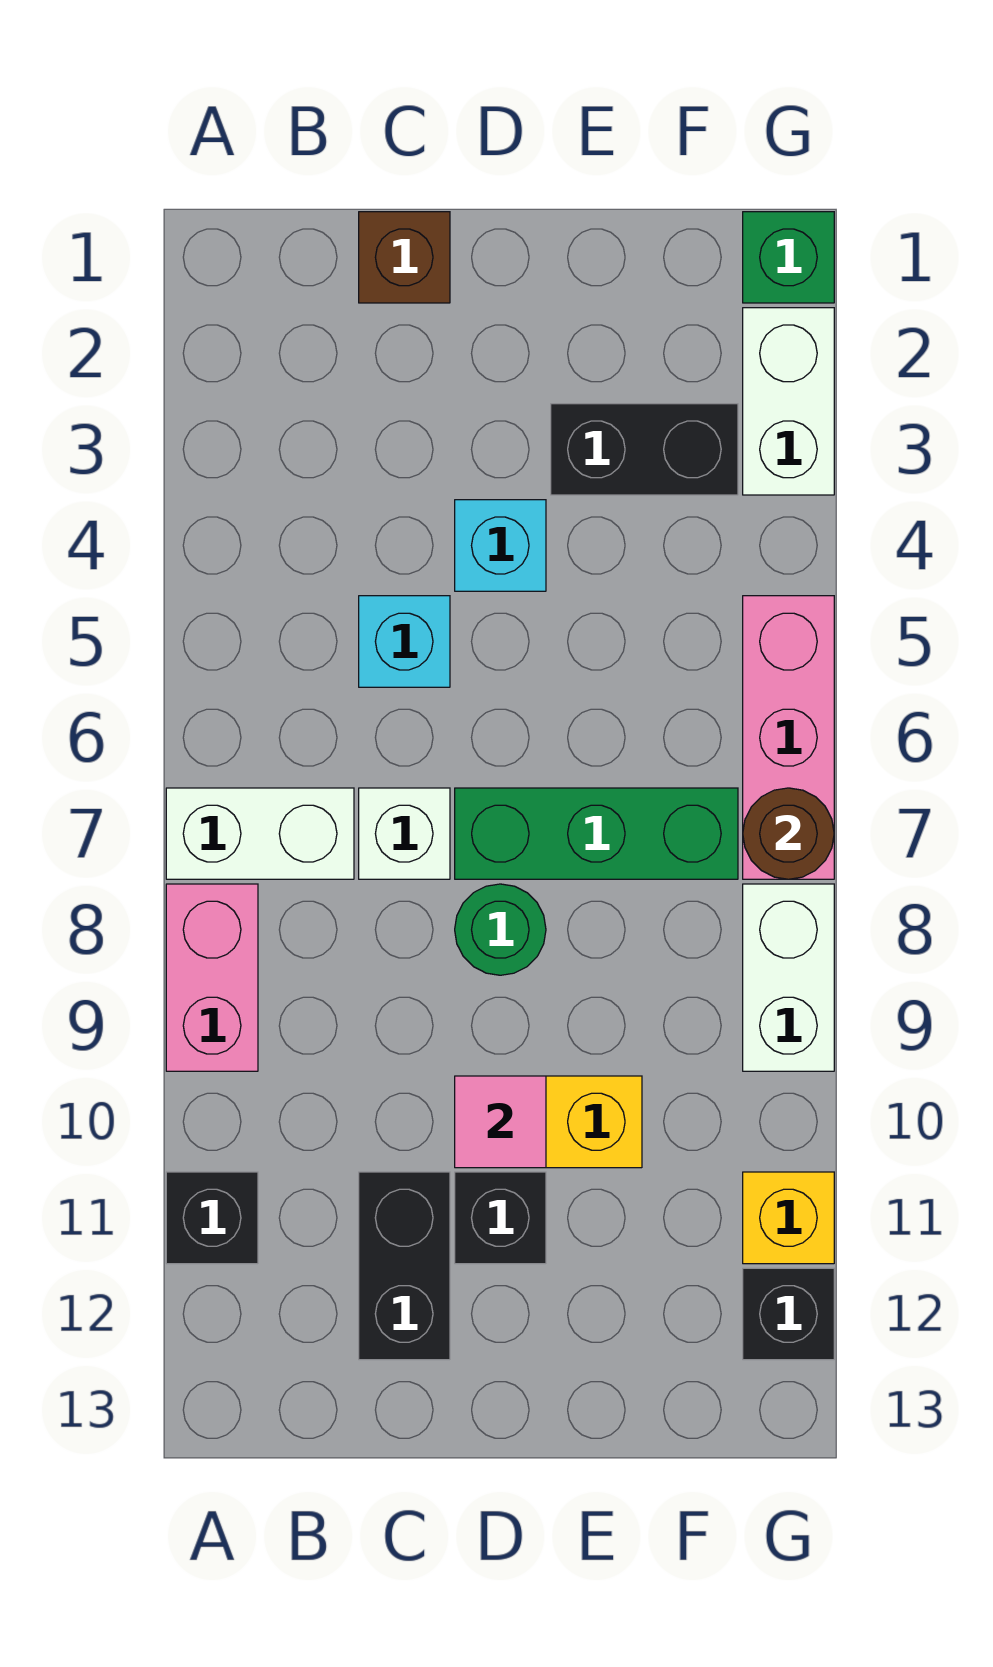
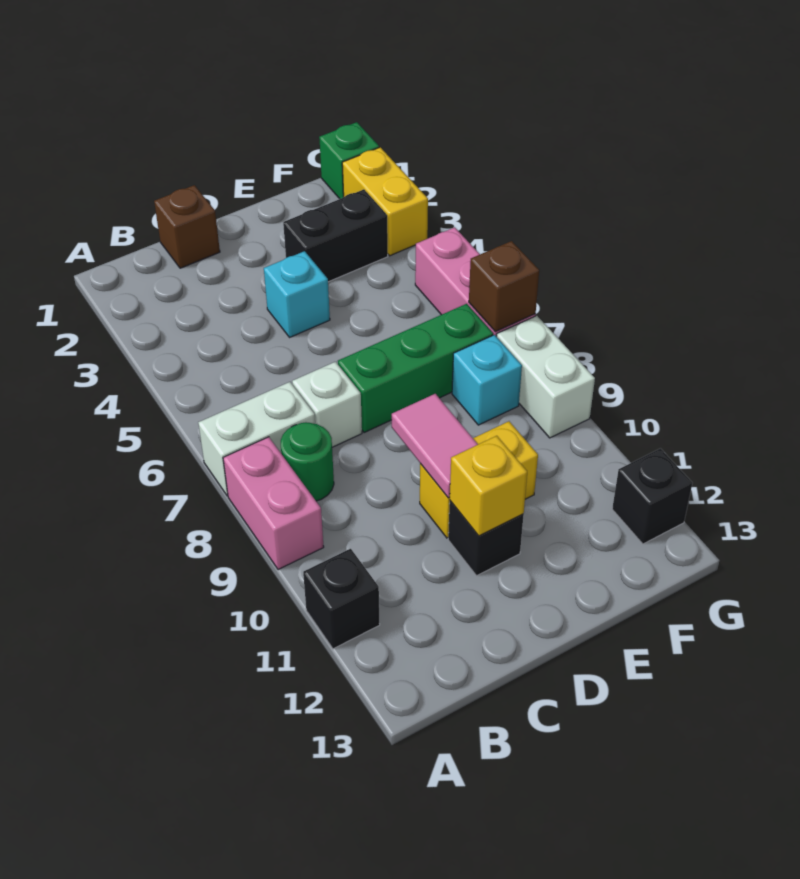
cyan brick C5 level 1 -> cyan brick F8 level 1
black brick C11:C12 level 1 -> none
green round brick D8 level 1 -> green round brick B8 level 1
pink tile D10 level 2 -> pink tile D9:D10 level 2
white brick G2:G3 level 1 -> yellow brick G2:G3 level 1
brown round brick G7 level 2 -> brown brick G7 level 2
yellow brick G11 level 1 -> yellow brick D11 level 2

